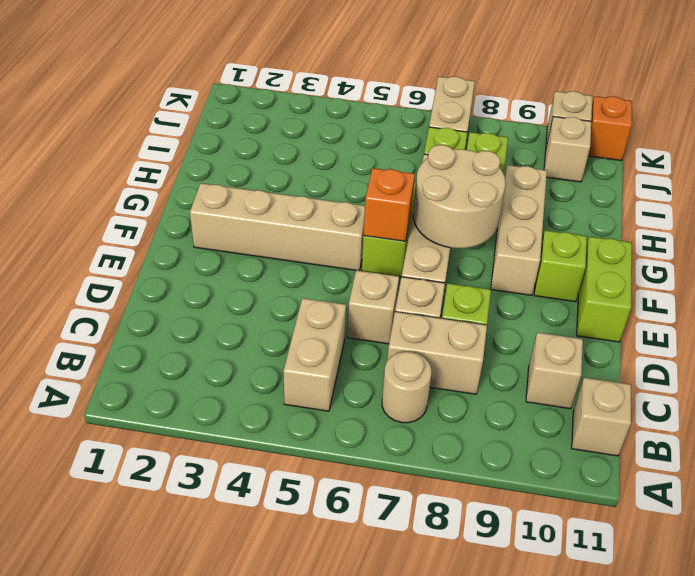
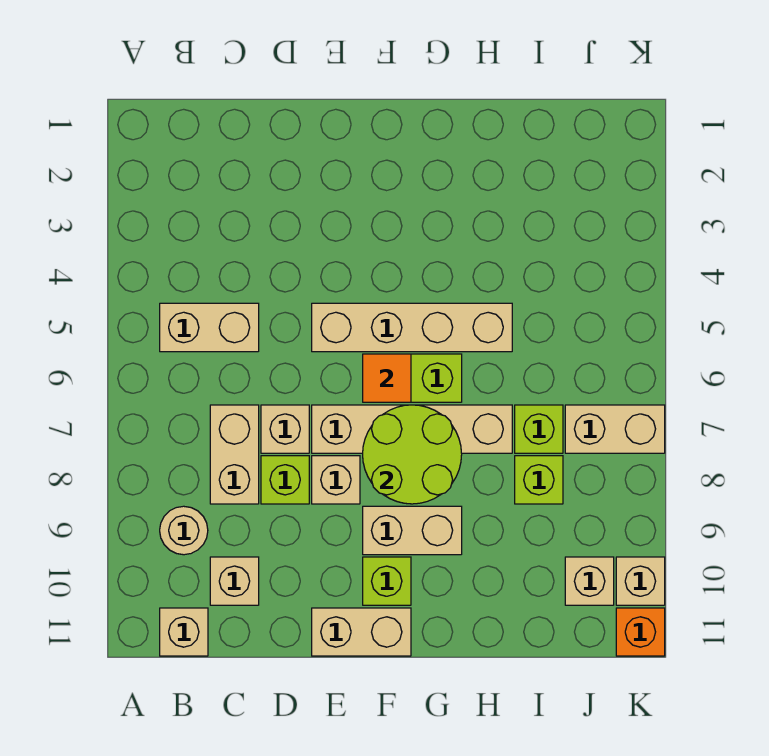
tan round brick B7 level 1 -> tan round brick B9 level 1
tan brick D6 level 1 -> tan brick E8 level 1
lime brick E11:F11 level 1 -> tan brick E11:F11 level 1
tan brick F2:F5 level 1 -> tan brick E5:H5 level 1
orange brick F6 level 2 -> orange tile F6 level 2
tan round brick F7:G8 level 2 -> lime round brick F7:G8 level 2
tan brick F9:H9 level 1 -> tan brick F9:G9 level 1

